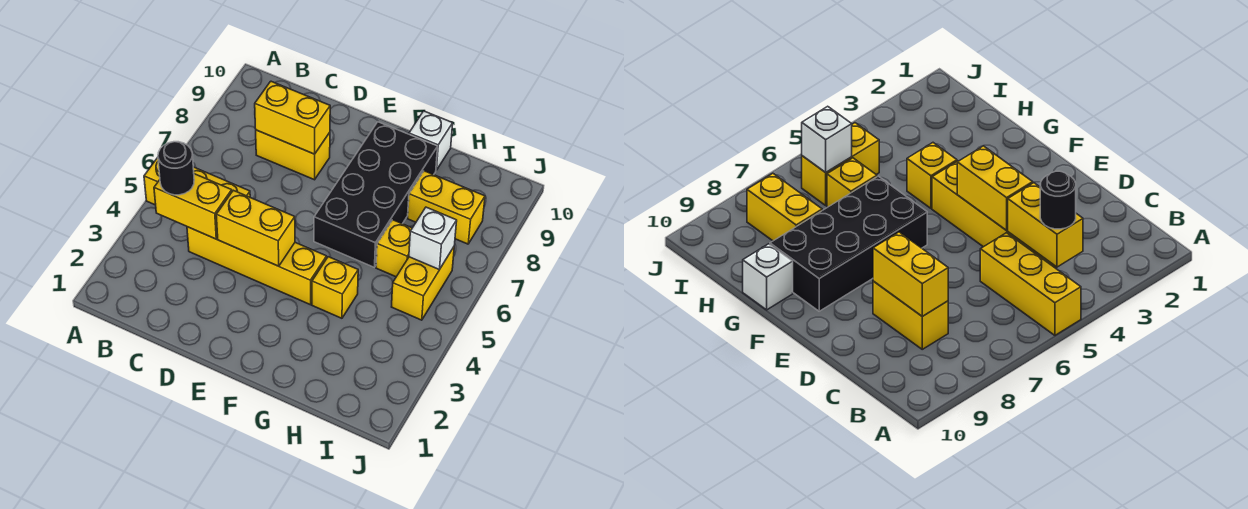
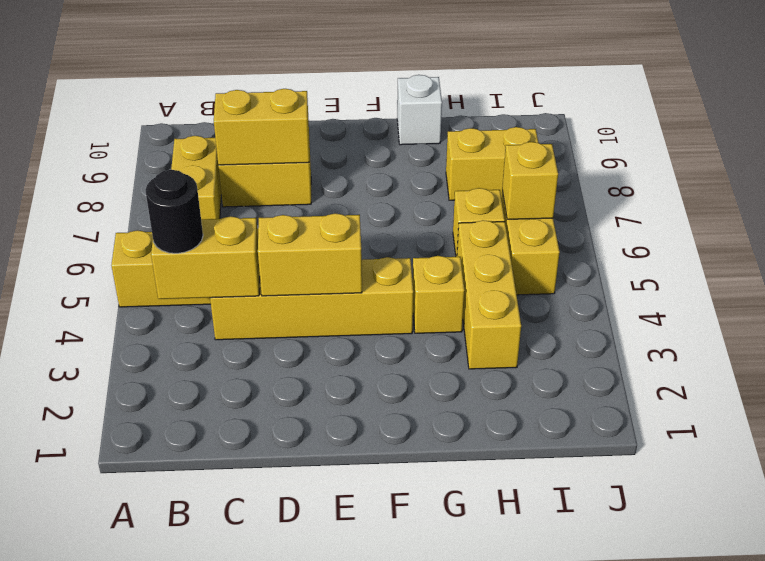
none -> yellow brick B7:B8 level 1
black brick F6:G9 level 1 -> none
none -> yellow brick H3:H5 level 1
white brick I6 level 2 -> yellow brick I6 level 2

